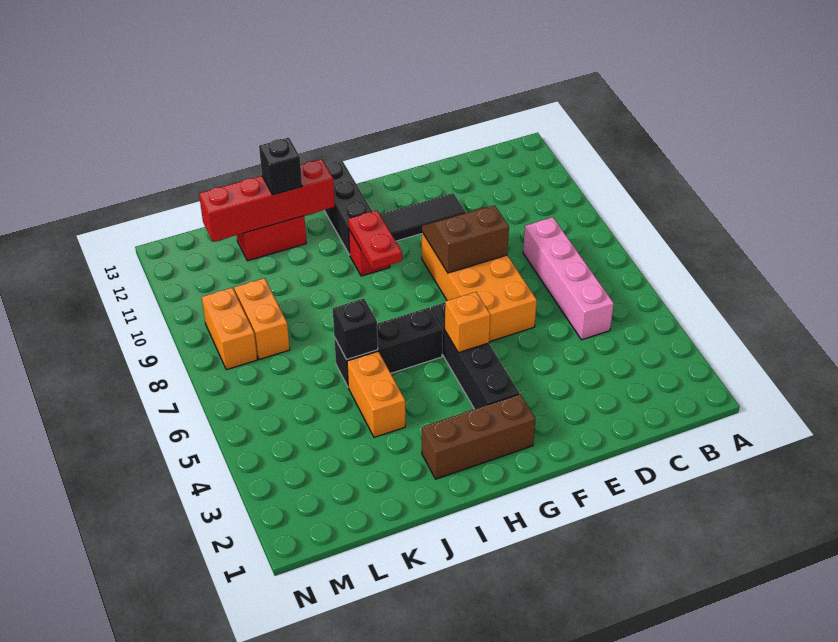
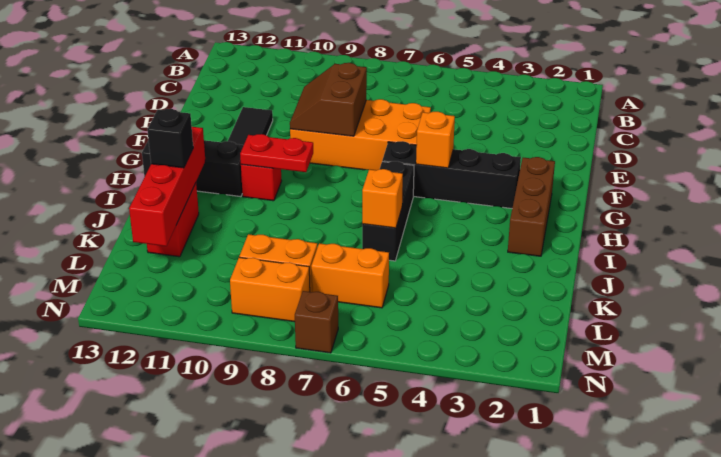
pink brick C5:C8 level 1 -> none
orange brick J4:J5 level 1 -> orange brick L6:L7 level 1
black brick J6 level 2 -> orange brick J6 level 2
none -> brown brick N7 level 1

